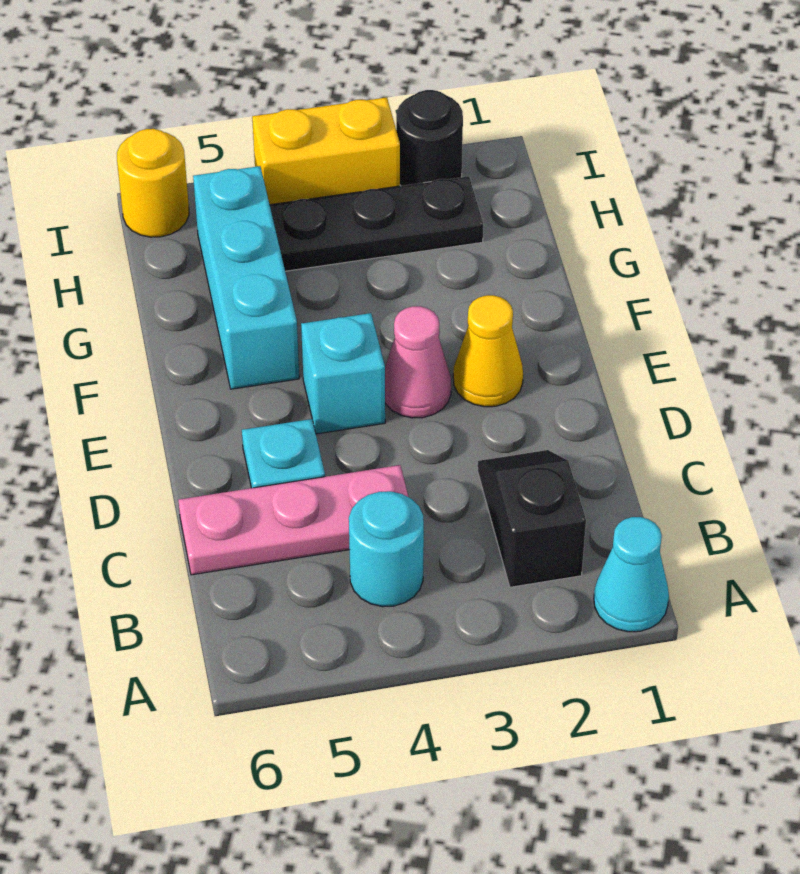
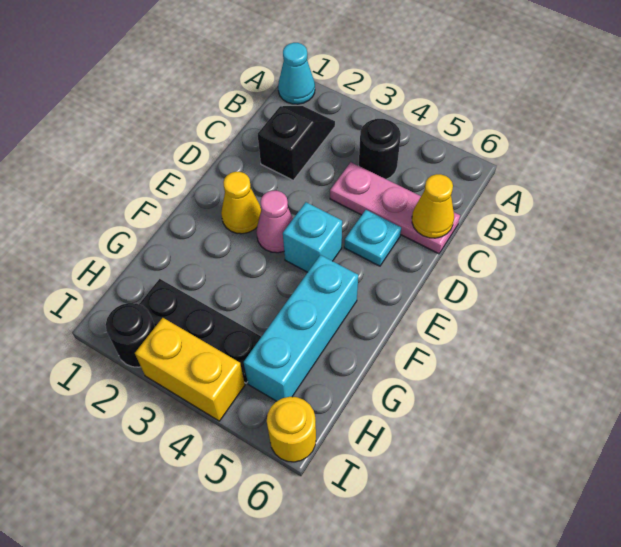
black slope B2:C2 level 1 top B -> black slope B2:C2 level 1 top C
cyan round brick B4 level 1 -> black round brick B4 level 1
none -> yellow cone C6 level 2

